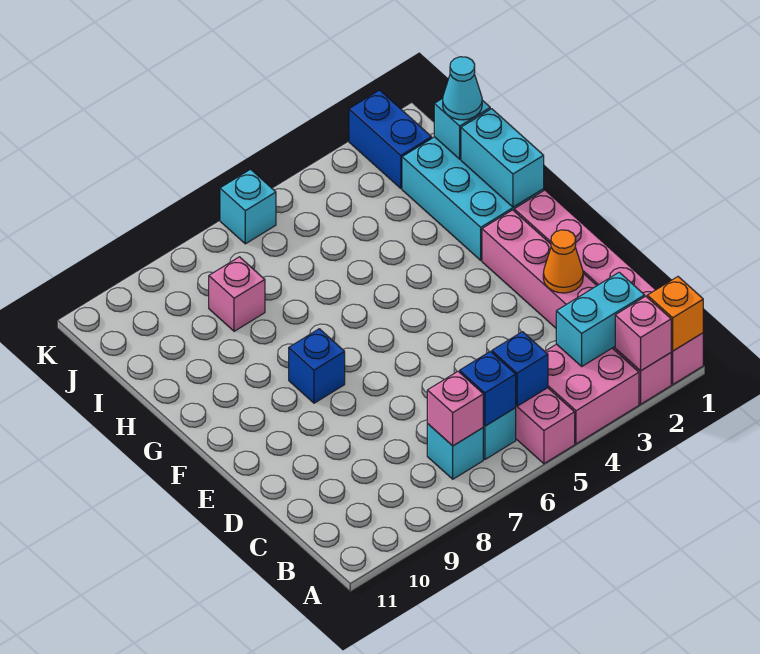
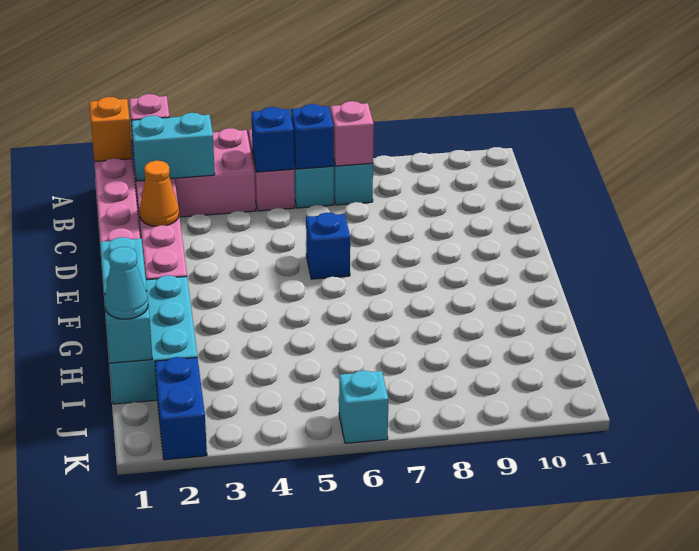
blue brick F8 level 1 -> blue brick E6 level 1
pink brick I8 level 1 -> none

